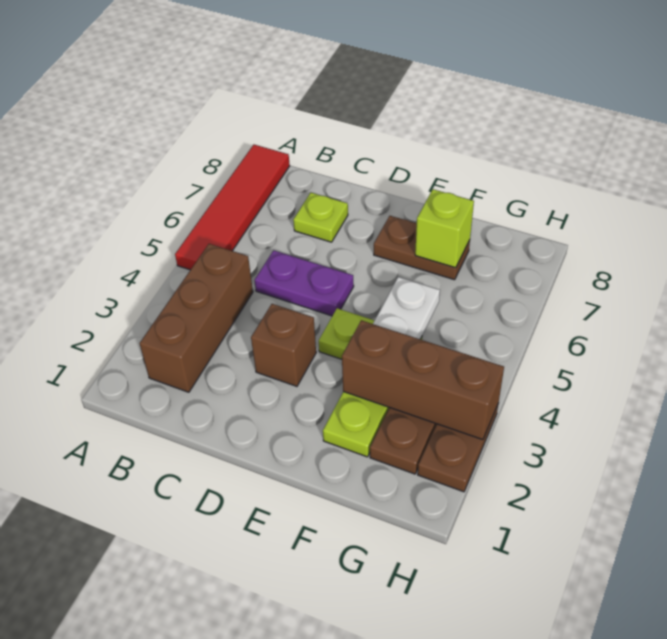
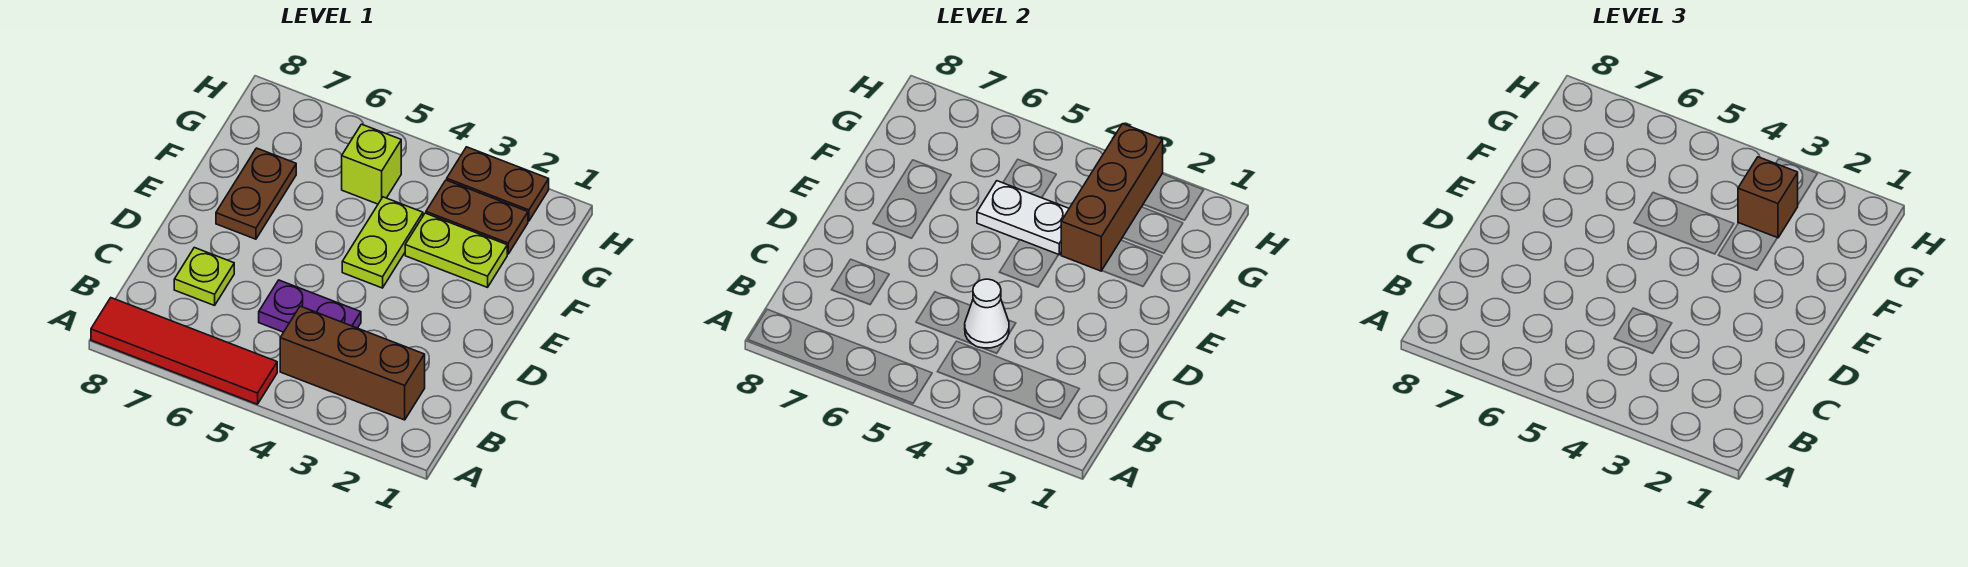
none -> white cone C4 level 2
purple plate C5:D5 level 1 -> purple plate C4:C5 level 1
brown brick D3 level 1 -> brown brick G3 level 3
lime brick F7 level 2 -> lime brick G5 level 1

